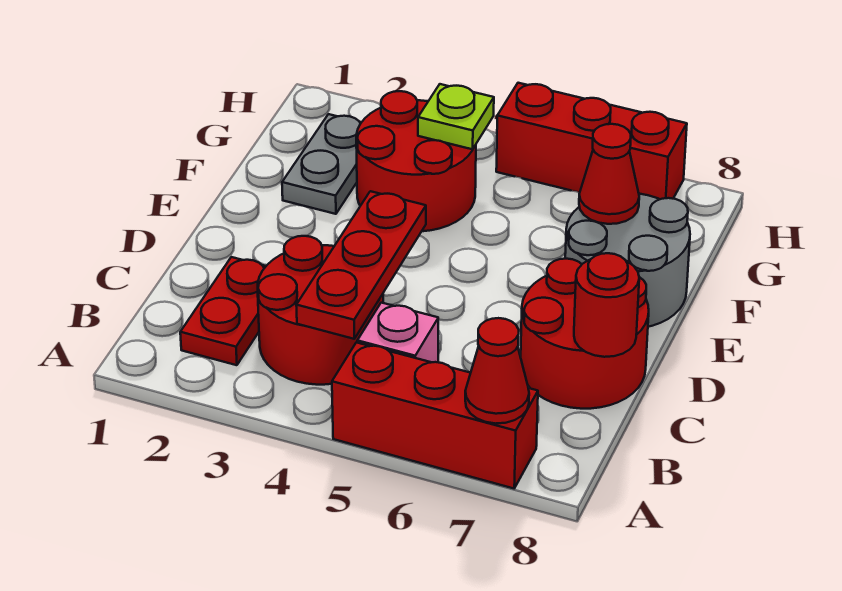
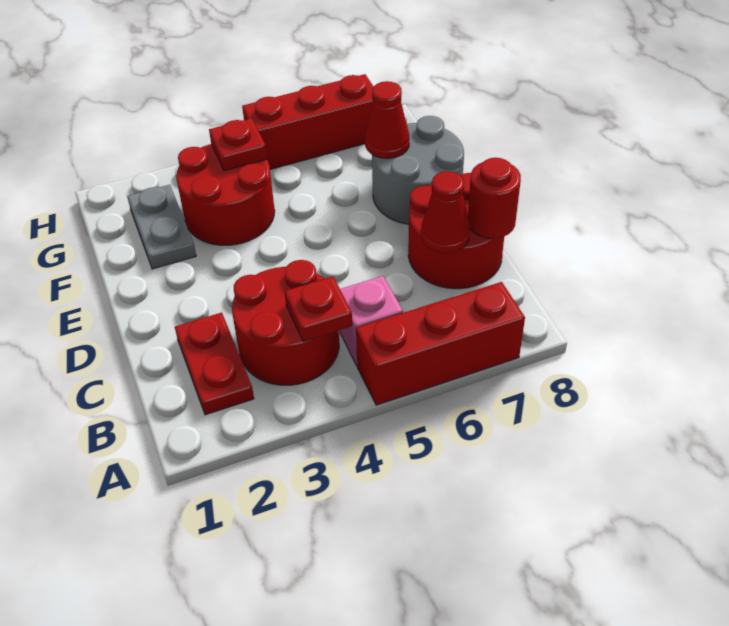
red cone A7 level 2 -> red cone C7 level 2
red plate B4:D4 level 2 -> red plate B4 level 2
lime plate G4 level 2 -> red plate G4 level 2

